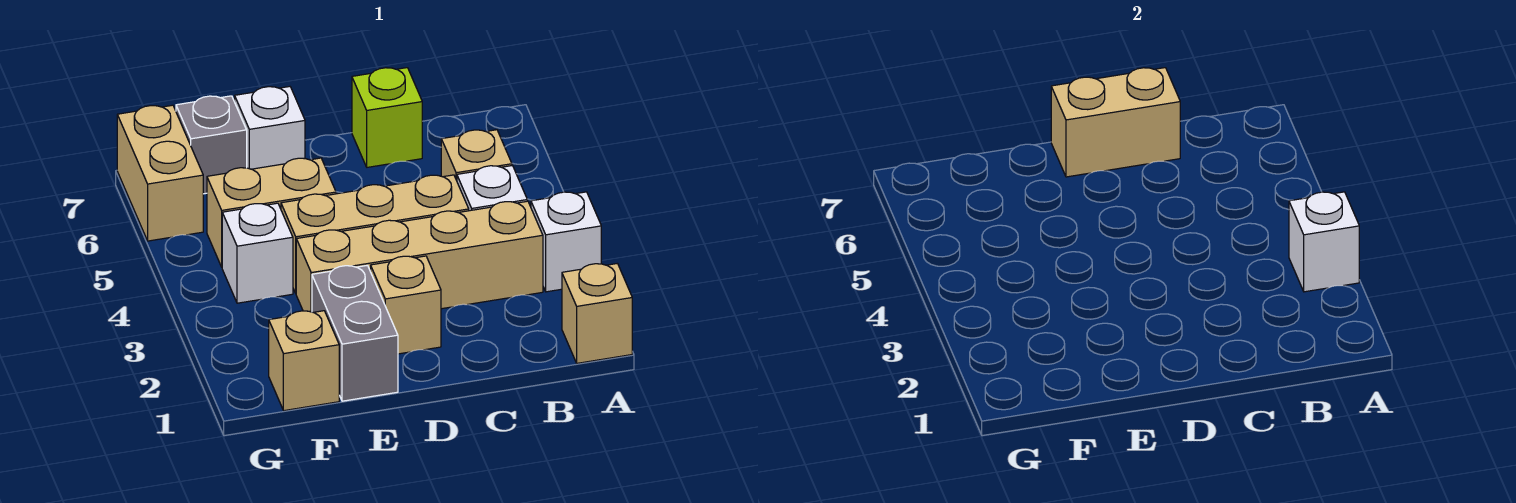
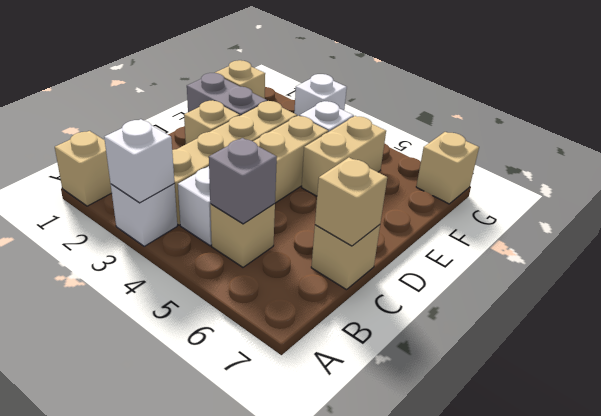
lime brick C7 level 1 -> tan brick C7 level 1
tan brick C7:D7 level 2 -> tan brick C7 level 2
white brick E7 level 1 -> white brick G3 level 1
grey brick F7 level 1 -> grey brick B5 level 2
tan brick G6:G7 level 1 -> tan brick G7 level 1

